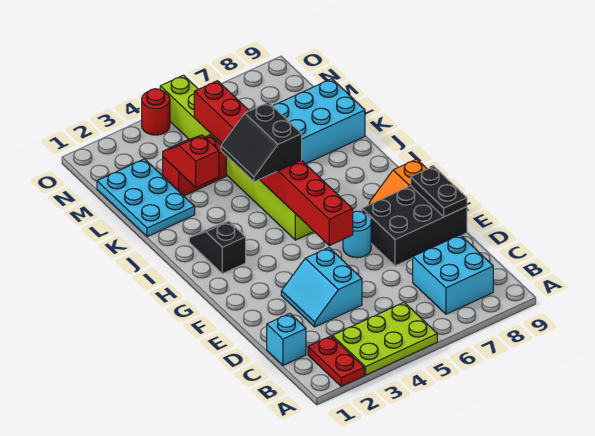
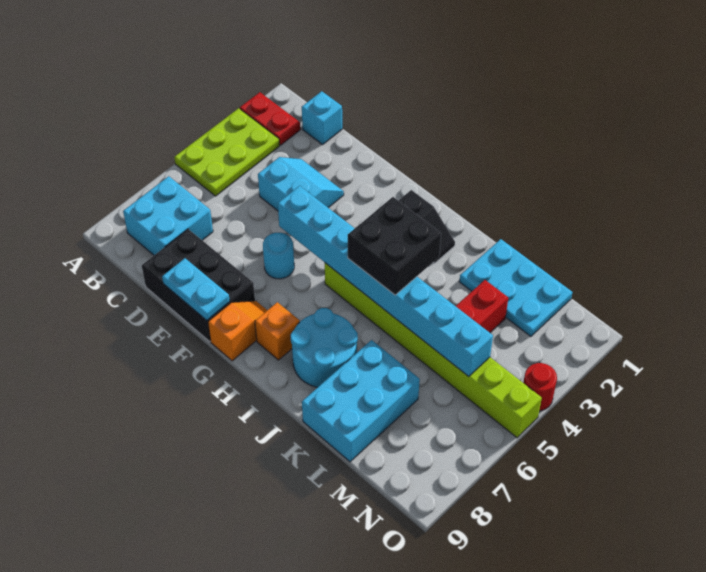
black brick E7:F9 level 1 -> black brick D8:F9 level 1
black plate E9:F9 level 2 -> cyan plate E9:F9 level 2
red brick F5:M5 level 2 -> cyan brick F5:M5 level 2
none -> orange brick H8 level 1
black slope I4:J5 level 3 top 5 -> black brick I4:J5 level 3
none -> cyan round brick I7:J8 level 1
red slope K3:L3 level 2 top K -> none

